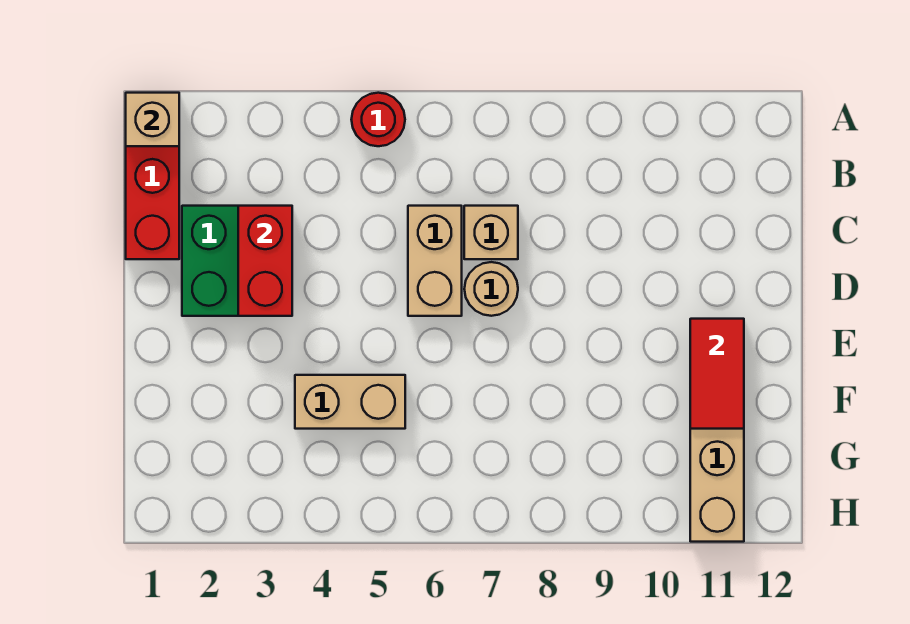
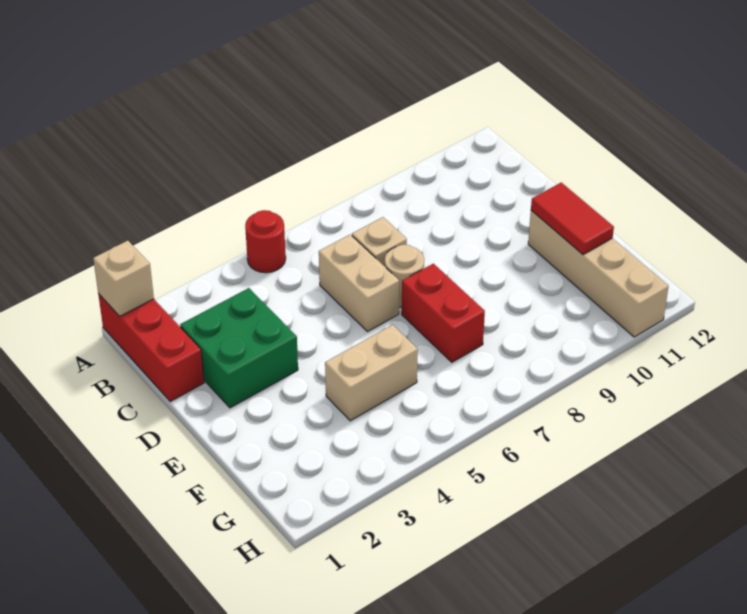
red brick C3:D3 level 2 -> red brick E7:F7 level 1

